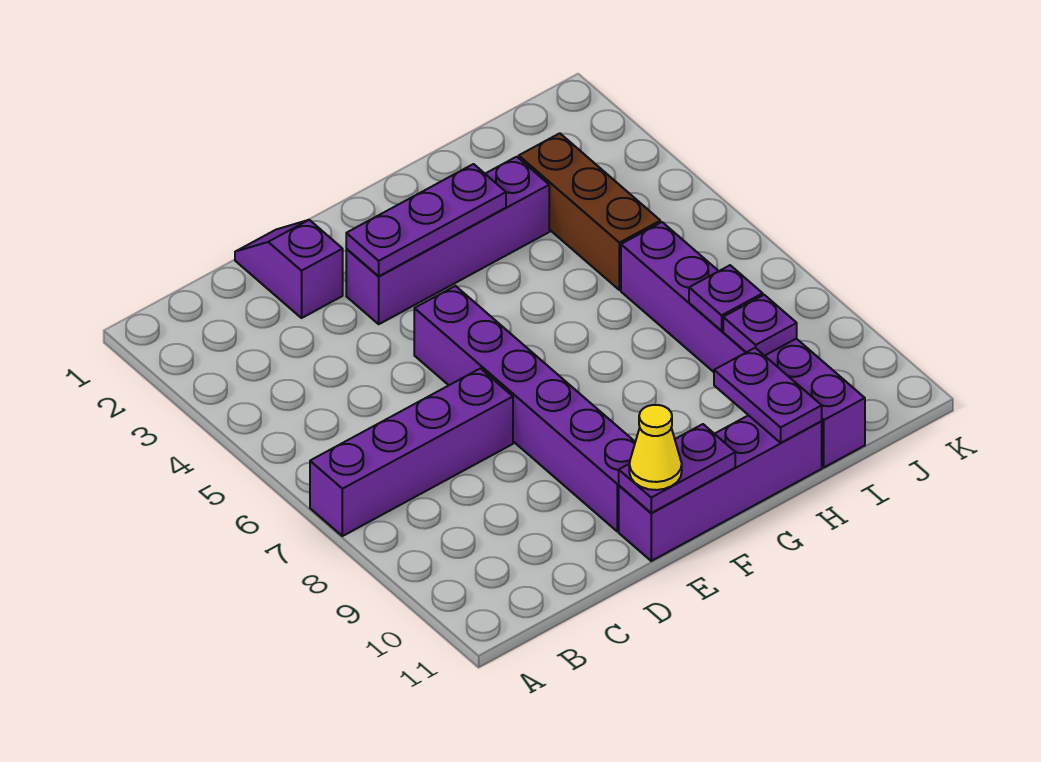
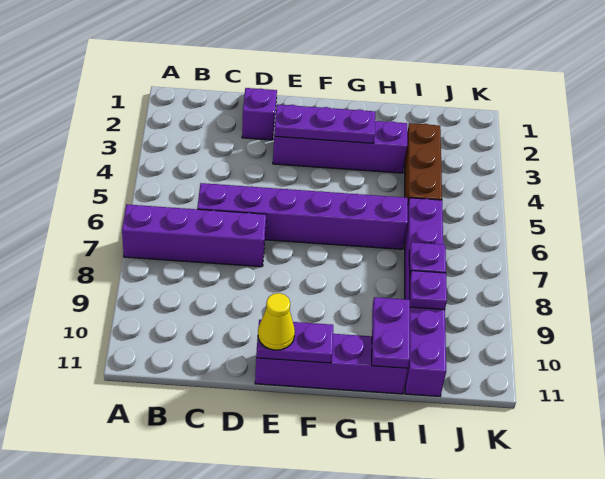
purple brick E5:E10 level 1 -> purple brick C6:H6 level 1

